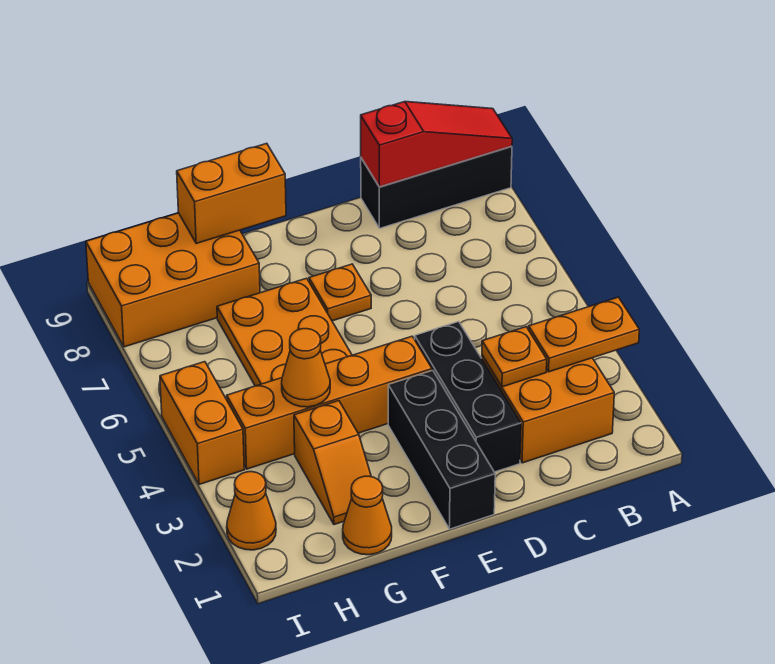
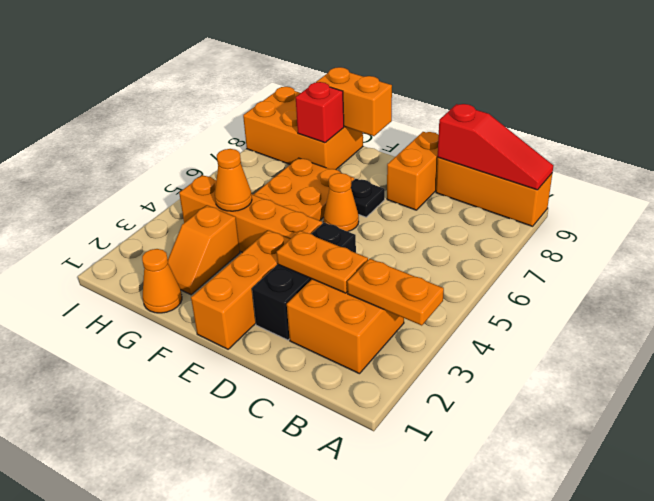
black brick A9:C9 level 1 -> orange brick A9:C9 level 1
orange plate C3 level 2 -> orange plate C3:D3 level 2
black brick E1:E3 level 1 -> orange brick E1:E3 level 1
orange plate E7 level 1 -> black plate E7 level 1
none -> red brick G8 level 2
orange cone I2 level 1 -> orange cone E6 level 1
orange brick I4:I5 level 1 -> orange brick D8:D9 level 1

